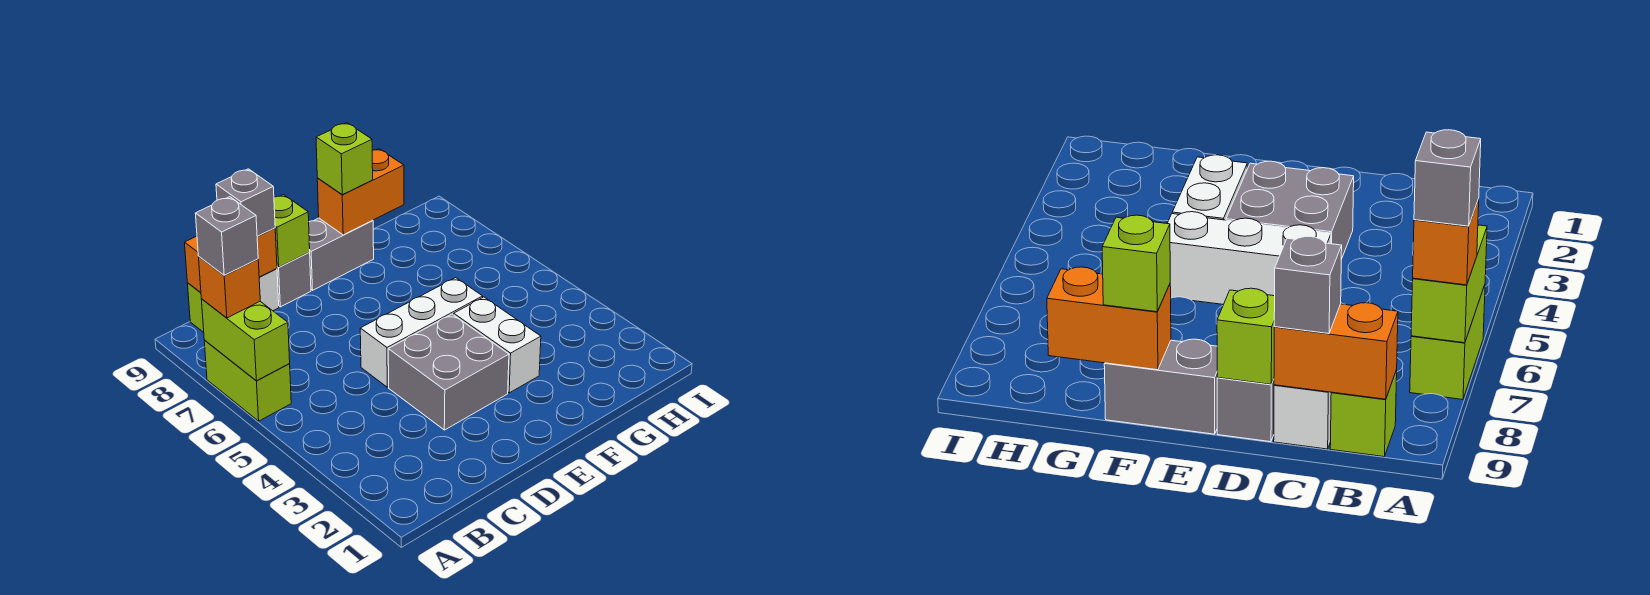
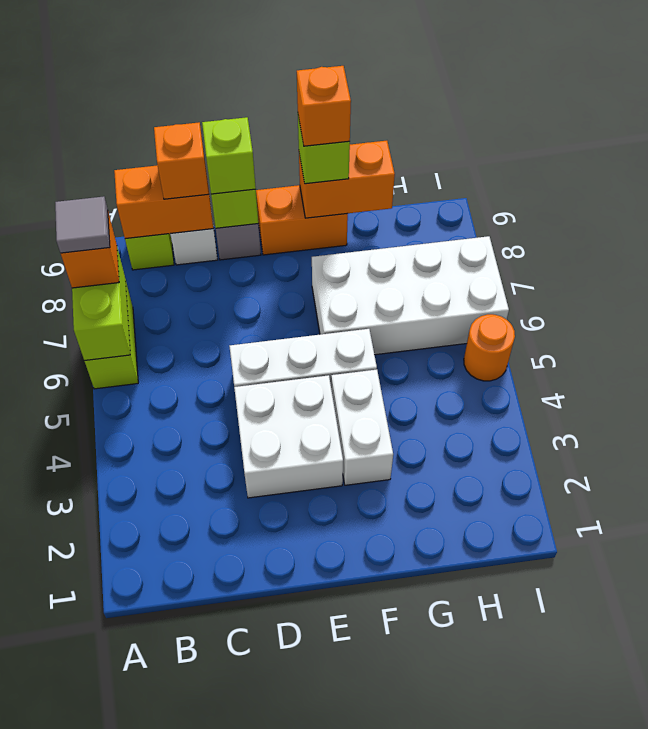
grey brick A7 level 4 -> grey tile A7 level 4
grey brick C9 level 3 -> orange brick C9 level 3
grey brick D3:E4 level 1 -> white brick D3:E4 level 1
none -> lime brick D9 level 3
grey brick E9:F9 level 1 -> orange brick E9:F9 level 1
none -> white brick F6:I7 level 1
none -> orange brick F9 level 4
none -> orange round brick I5 level 1

